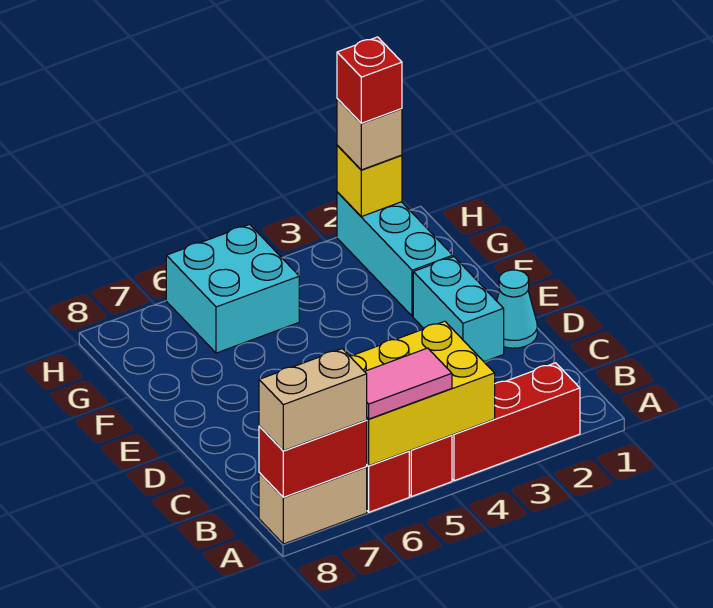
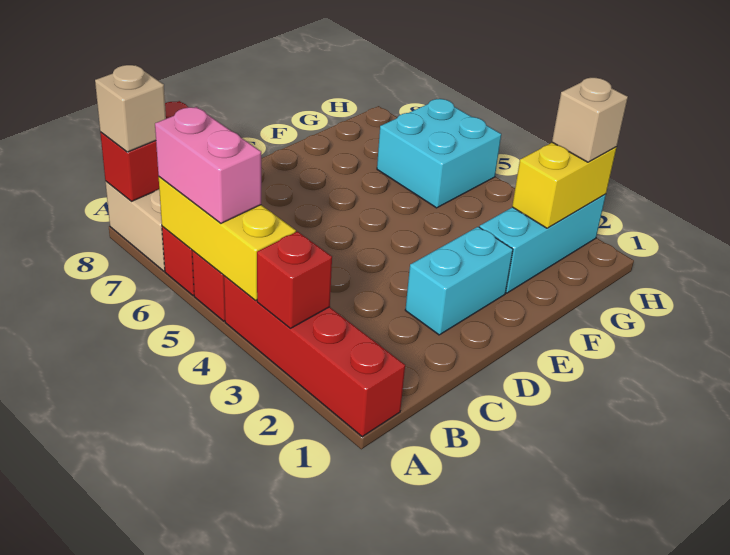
red brick A2:A4 level 1 -> red brick A1:A4 level 1
yellow brick A4:B6 level 2 -> yellow brick A4:A6 level 2
pink tile A5:A6 level 3 -> pink brick A5:A6 level 3
red brick A7:A8 level 2 -> red brick A8:B8 level 2
tan brick A7:A8 level 3 -> tan brick A8 level 3
cyan cone D1 level 1 -> none
yellow brick H2 level 2 -> yellow brick G2:H2 level 2
red brick H2 level 4 -> red brick A3 level 2

